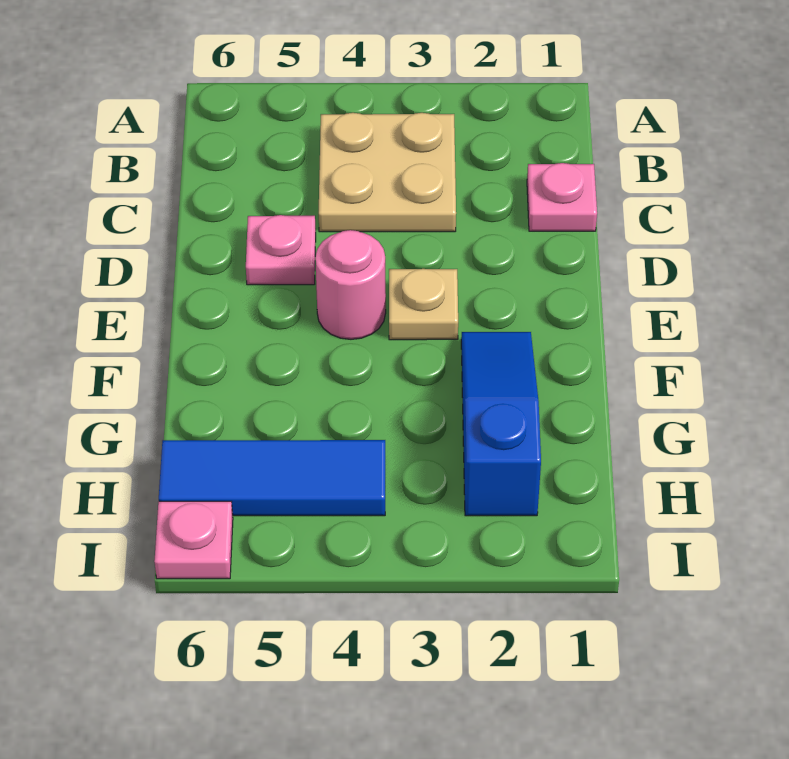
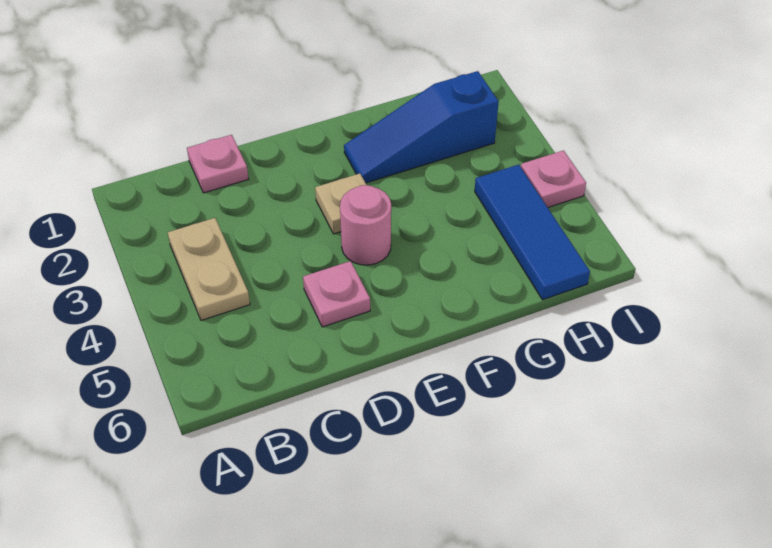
tan plate B3:C4 level 1 -> tan plate B3:B4 level 1
pink plate I6 level 1 -> pink plate I4 level 1

